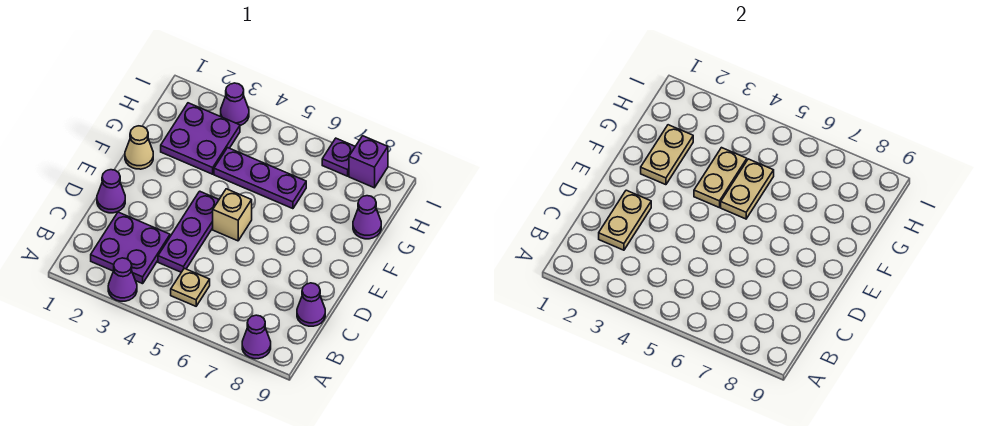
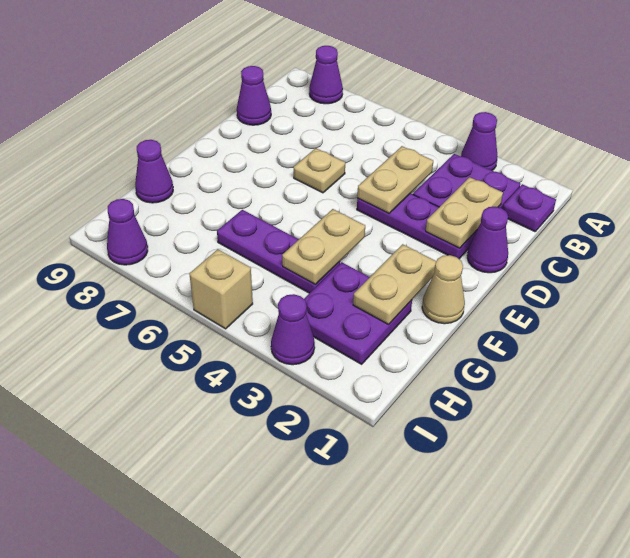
tan plate B5 level 1 -> tan plate D6 level 1
purple plate C4:E4 level 1 -> purple plate D2:D4 level 1
tan brick E5 level 1 -> tan brick I5 level 1
tan plate F5:G5 level 2 -> tan plate C4:D4 level 2
purple plate I7 level 1 -> purple plate B1 level 1
purple brick I8 level 1 -> purple cone I8 level 1

